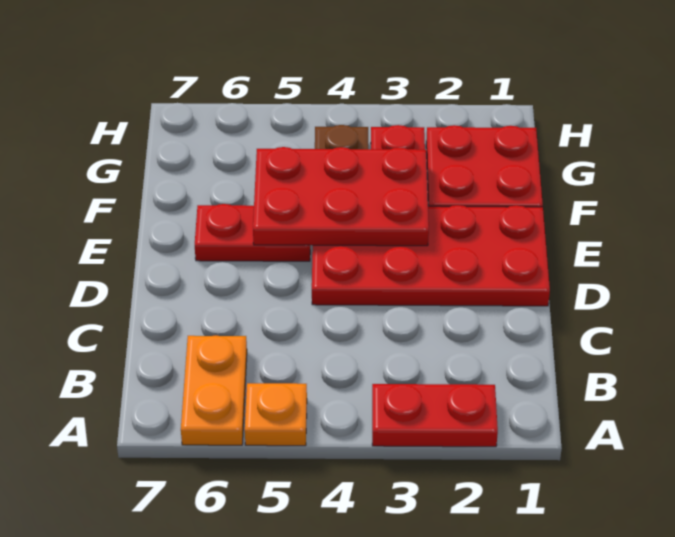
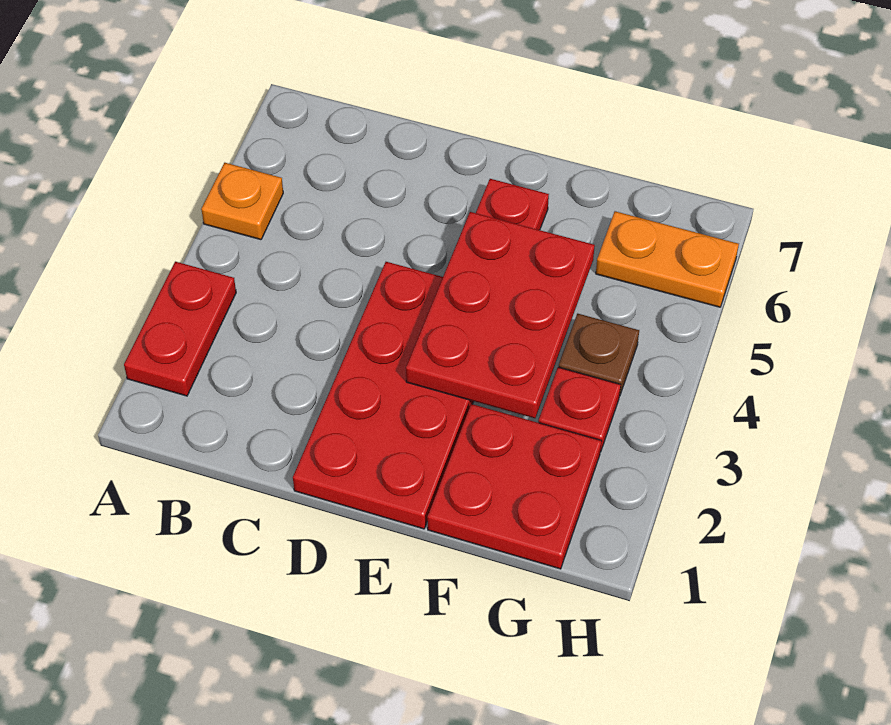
orange plate A6:B6 level 1 -> orange plate G6:H6 level 1

